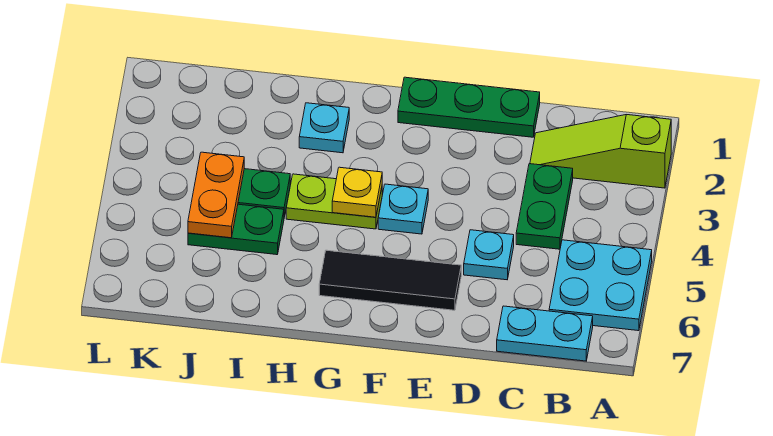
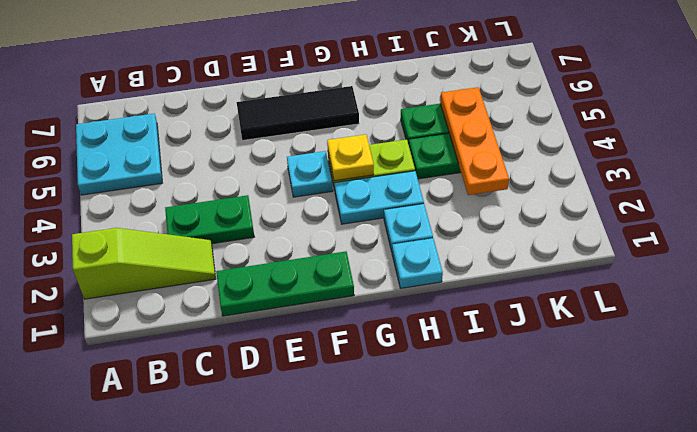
cyan plate B7:C7 level 1 -> cyan plate G3:H3 level 1
green plate C3:C4 level 1 -> green plate C3:D3 level 1
cyan plate D5 level 1 -> cyan plate H1 level 1
orange plate J4:J5 level 2 -> orange plate J3:J5 level 2

